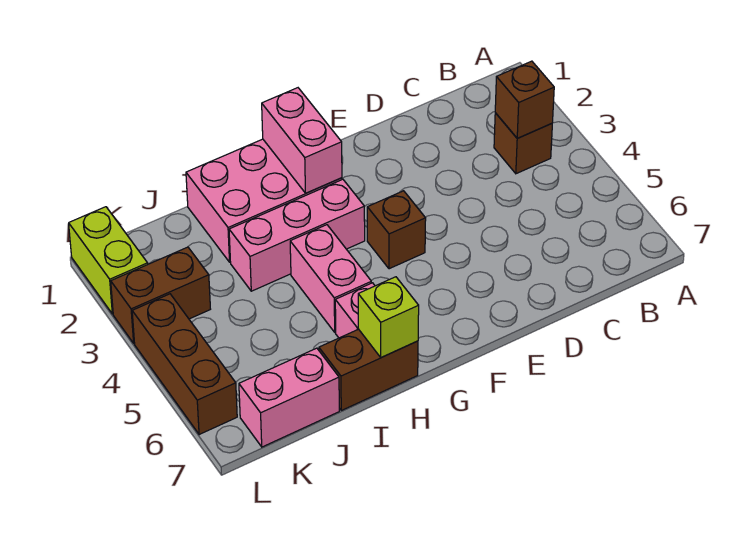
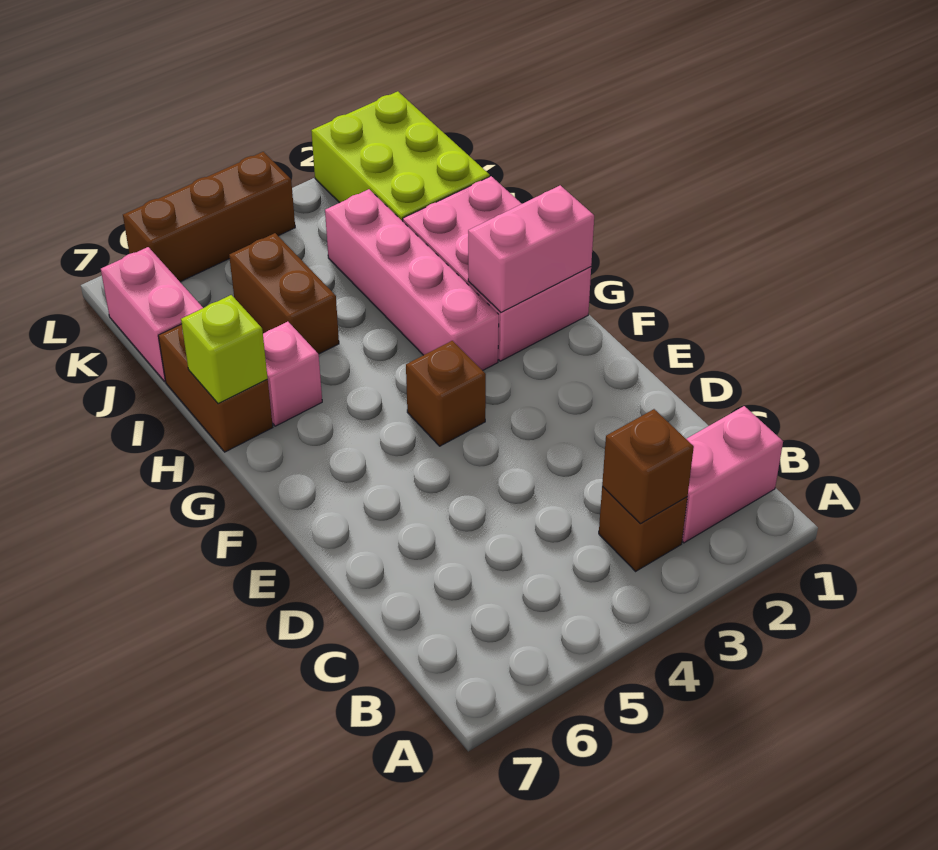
pink brick G3:I3 level 1 -> pink brick G3:J3 level 1
pink brick H4:H5 level 1 -> pink brick B1:B2 level 1
brown brick K3:L3 level 1 -> brown brick I5:J5 level 1
lime brick L1:L2 level 1 -> lime brick J1:L2 level 1

